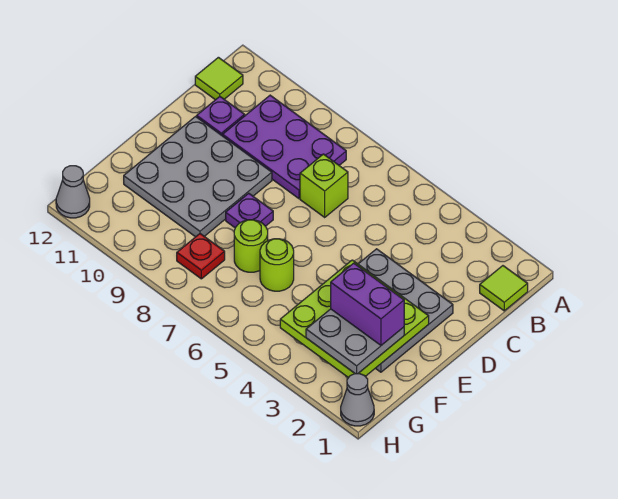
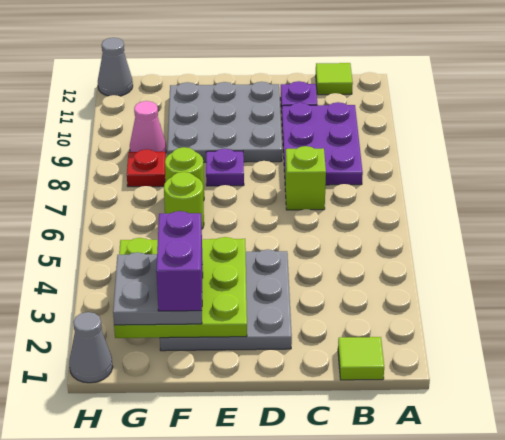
none -> pink cone G9 level 1

